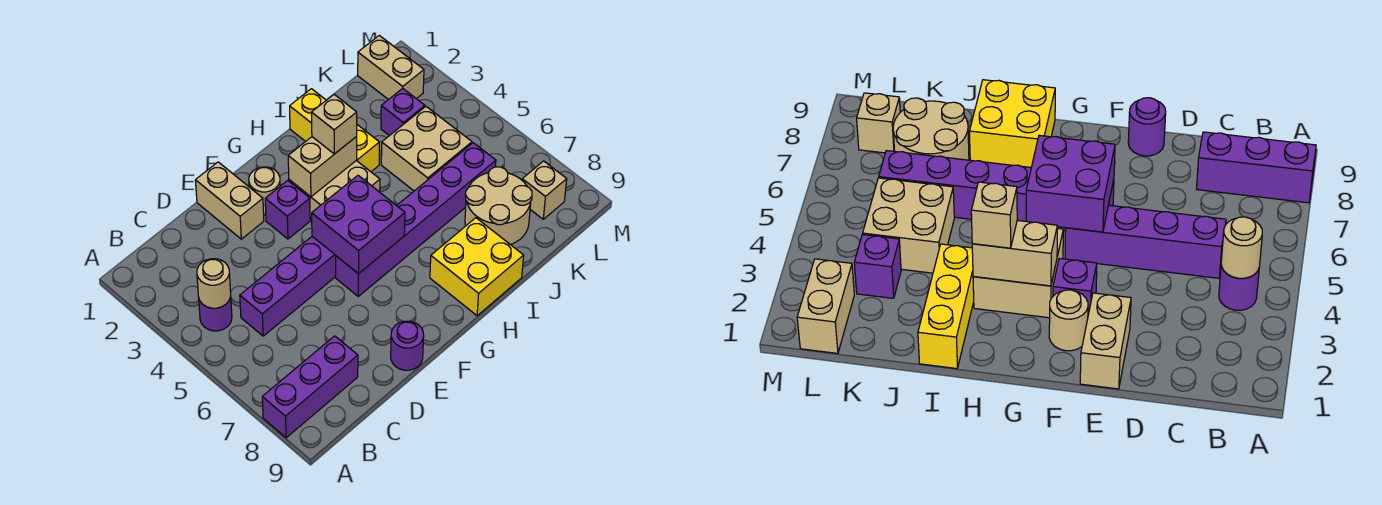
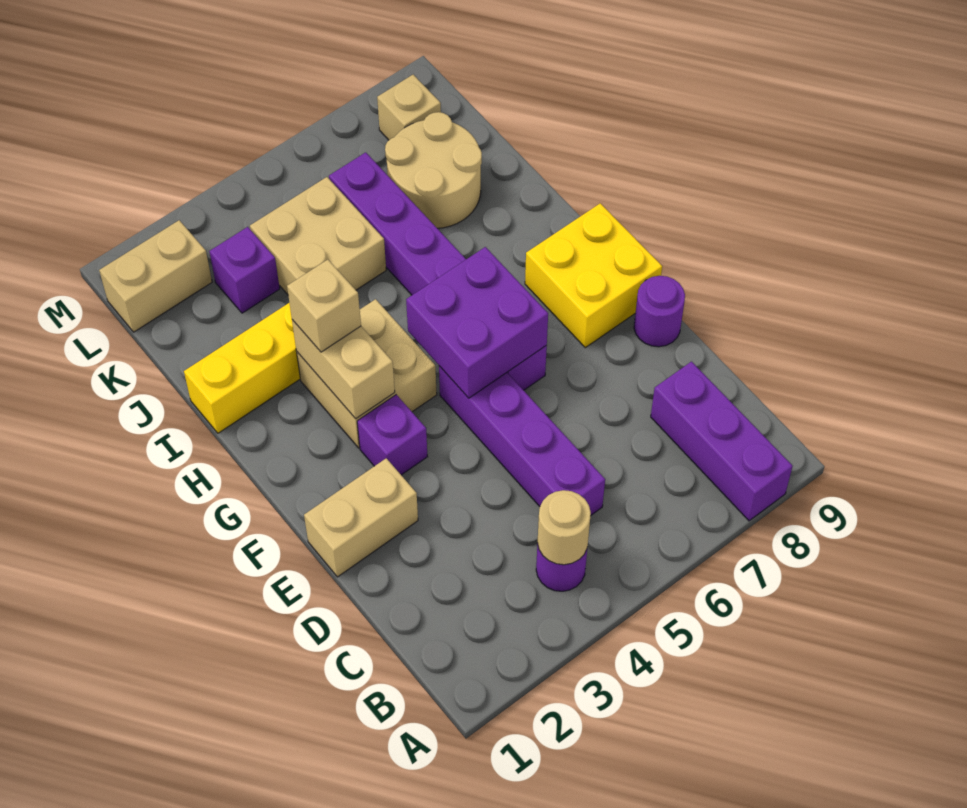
tan round brick F2 level 1 -> none
yellow brick H8:I9 level 1 -> yellow brick F8:G9 level 1

